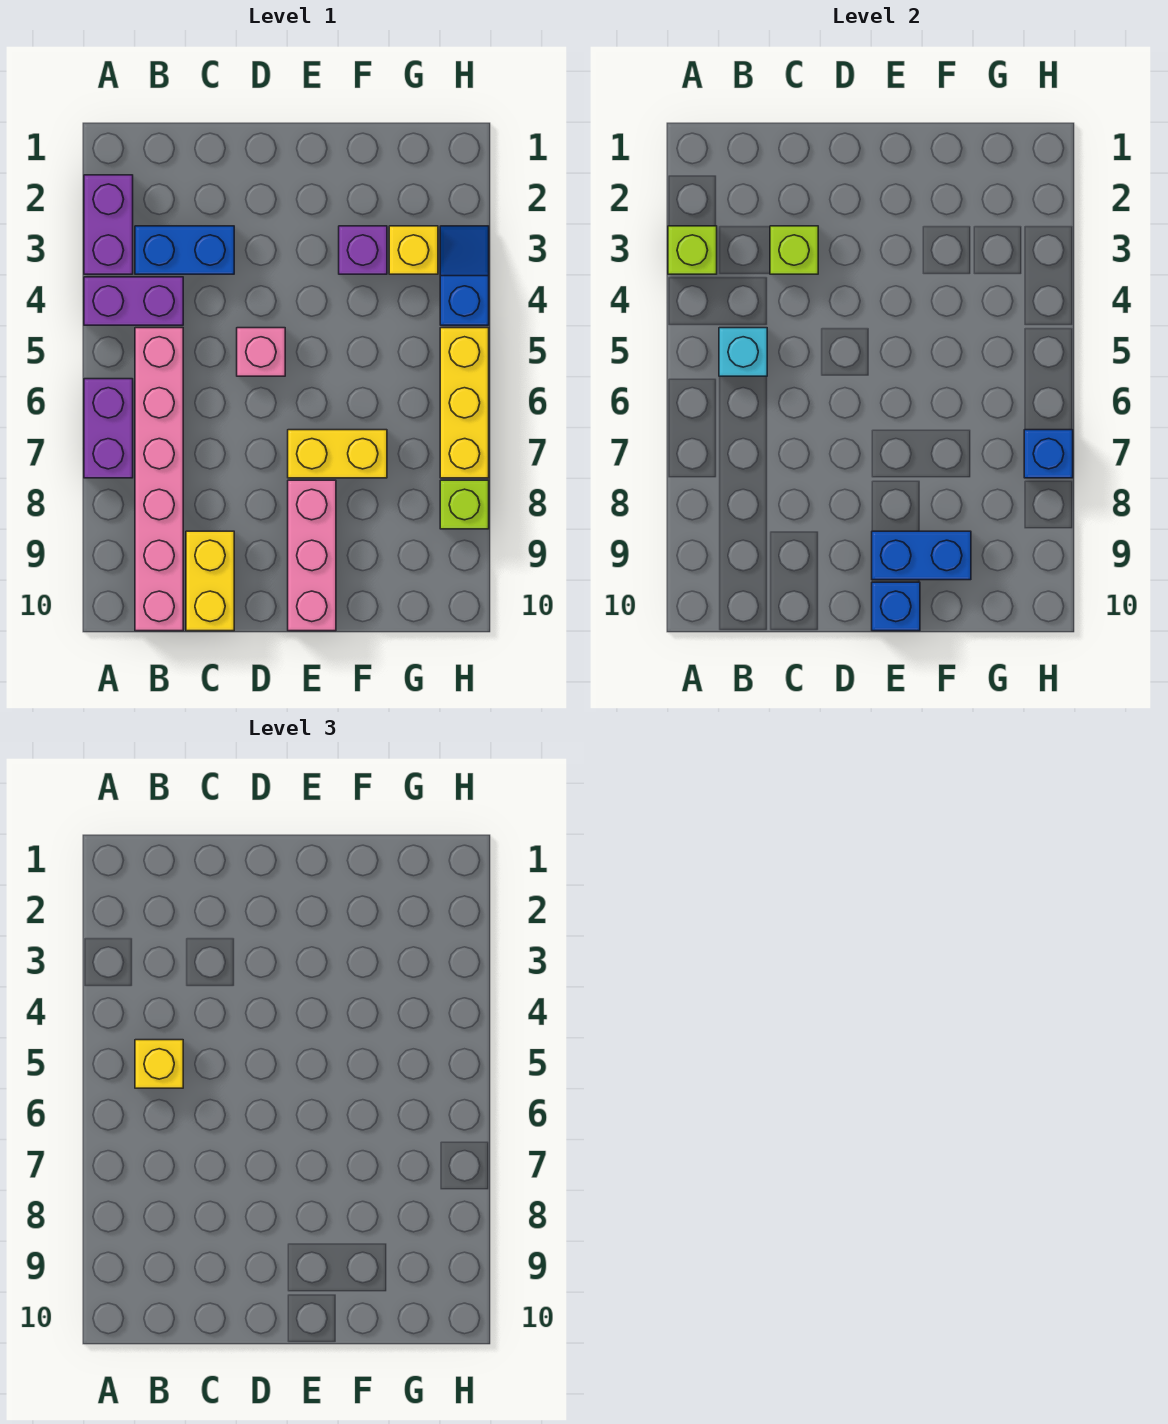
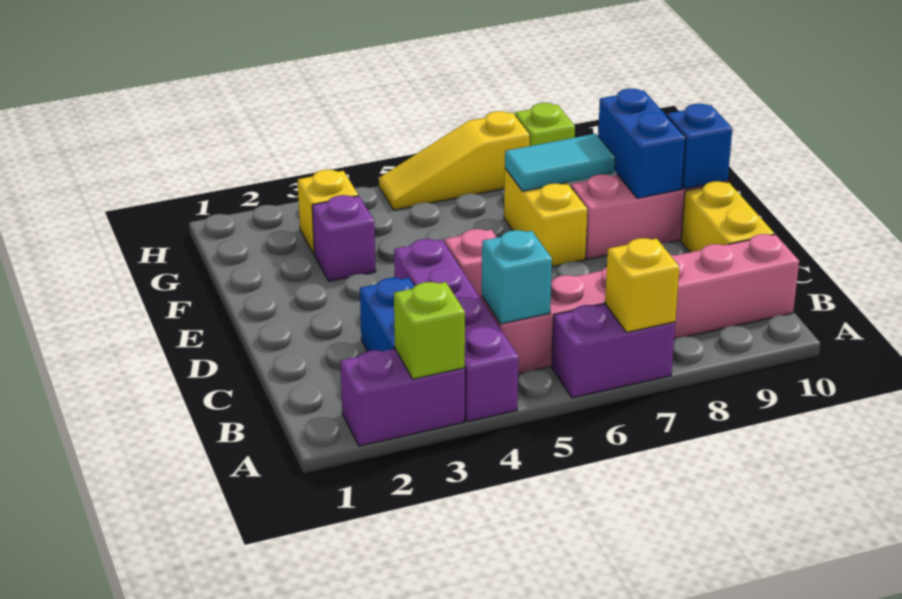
purple brick A4:B4 level 1 -> purple brick A4:D4 level 1
yellow brick B5 level 3 -> yellow brick A7 level 2
lime brick C3 level 2 -> none
yellow brick C9:C10 level 1 -> yellow brick C10:D10 level 1
none -> cyan tile F7:F8 level 2
blue slope H3:H4 level 1 top 4 -> none
yellow brick H5:H7 level 1 -> yellow slope H5:H7 level 1 top 7
blue brick H7 level 2 -> none

